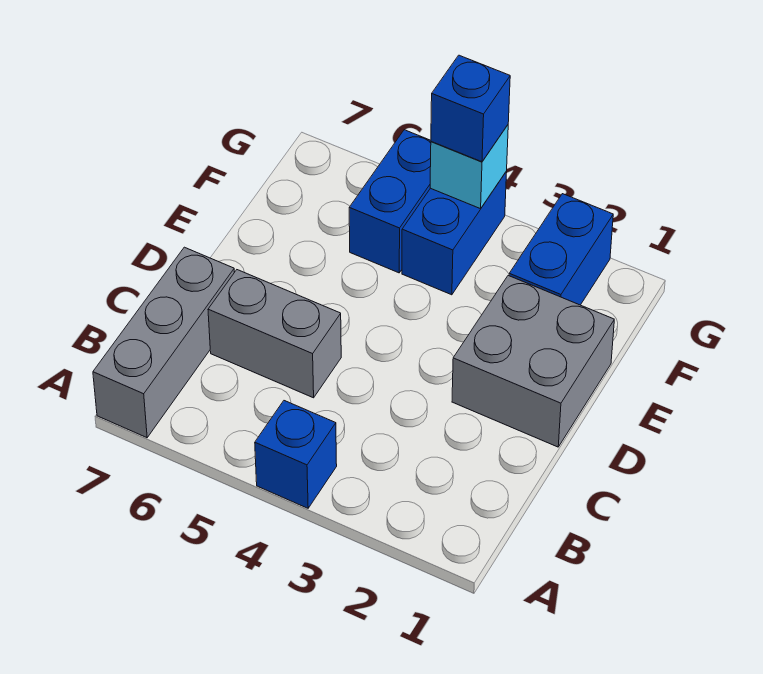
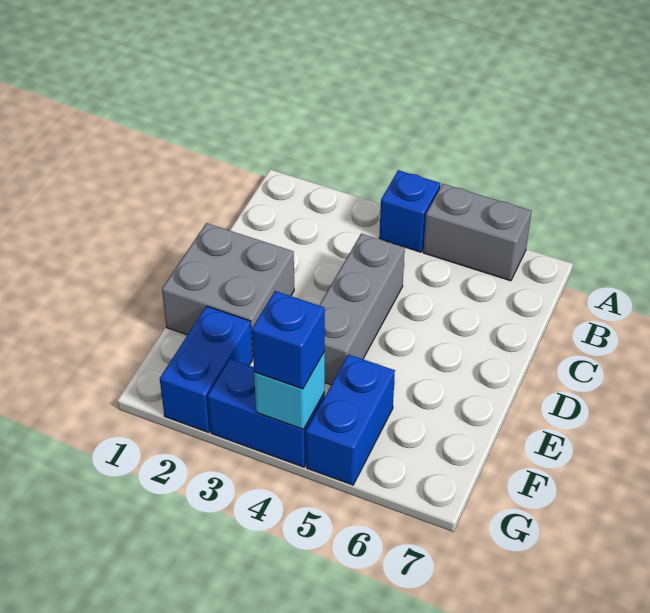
grey brick A7:C7 level 1 -> grey brick C4:E4 level 1
grey brick C5:C6 level 1 -> grey brick A5:A6 level 1
blue brick F4:G4 level 1 -> blue brick G3:G4 level 1

